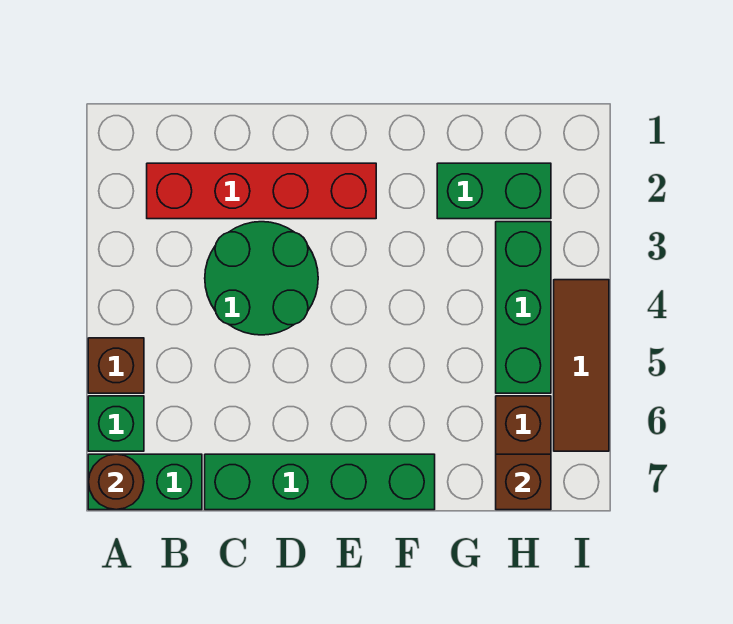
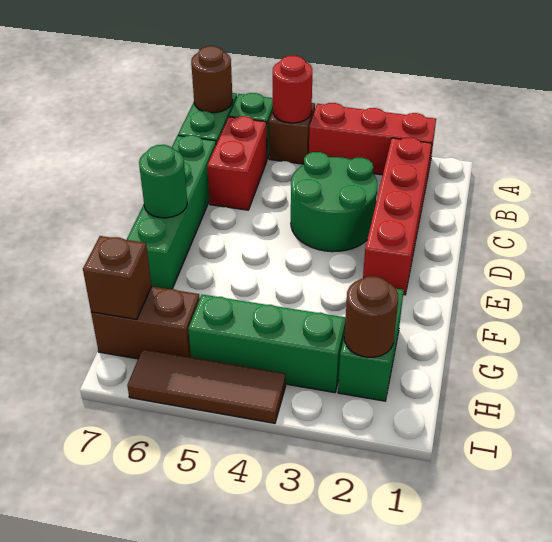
none -> red brick A2:A4 level 1
none -> red round brick A5 level 2
none -> red brick B6:C6 level 1
none -> green round brick E7 level 2
none -> brown round brick H2 level 2

